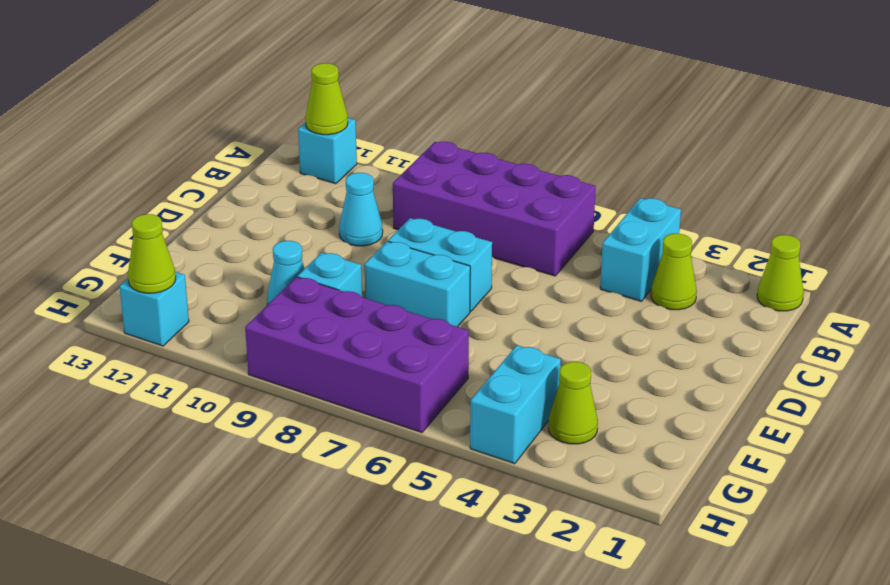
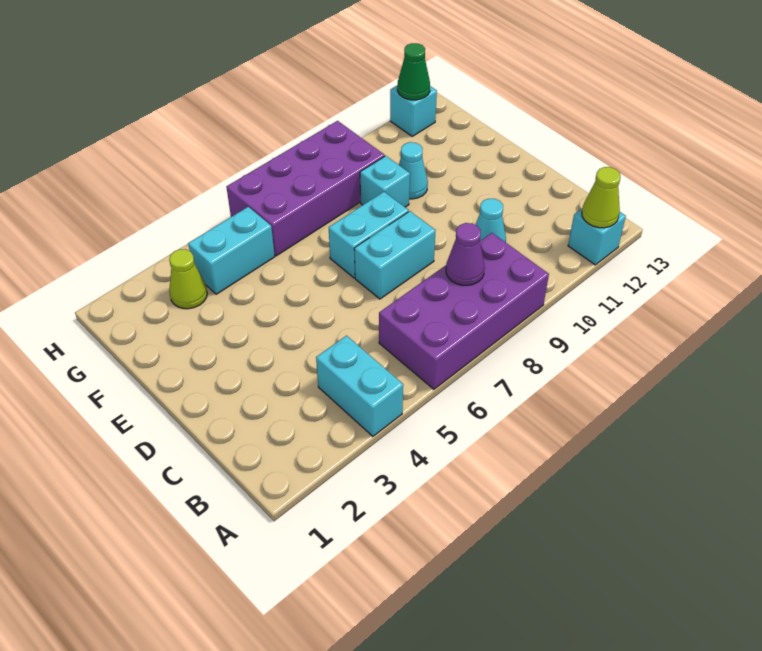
lime cone A1 level 1 -> none
lime cone B3 level 1 -> none
none -> purple cone B8 level 2
cyan brick G4:H4 level 1 -> cyan brick G4:G5 level 1
lime cone H12 level 2 -> green cone H12 level 2

